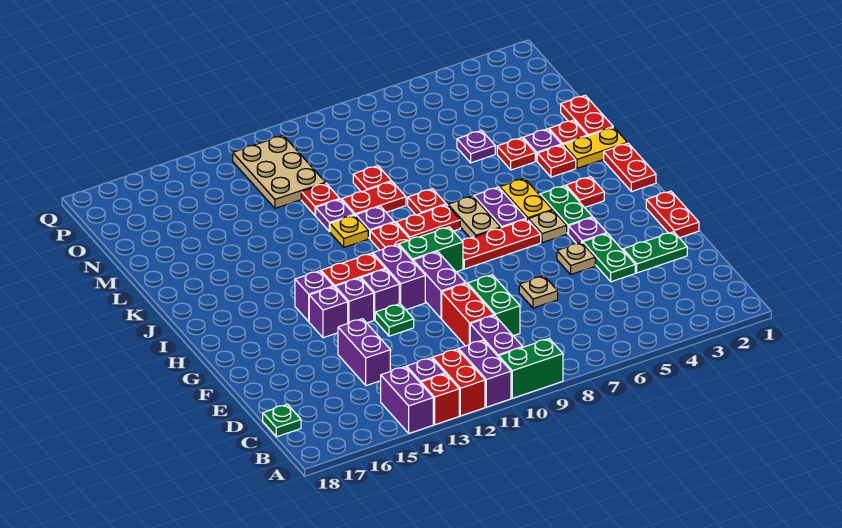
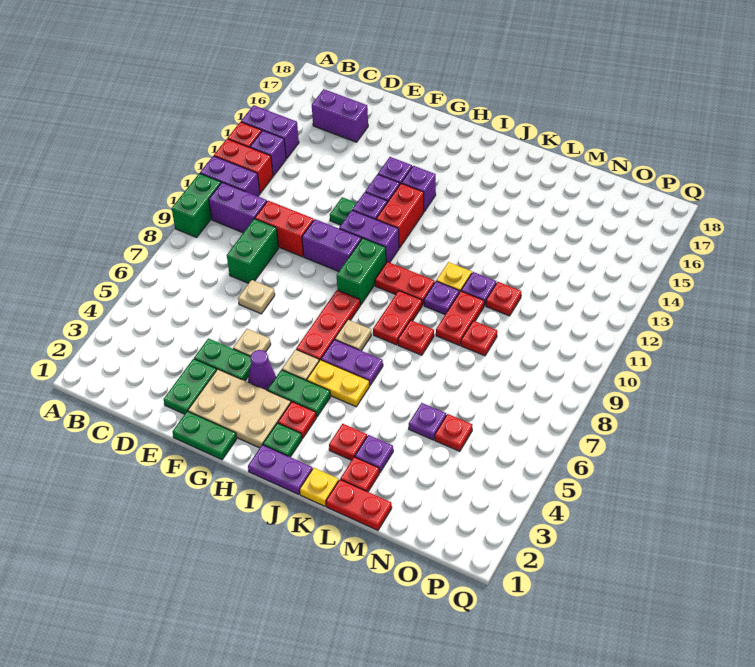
green plate C18 level 1 -> green plate I2 level 1
green brick D9:E9 level 1 -> green brick D8:D9 level 1
purple brick D14:E14 level 1 -> purple brick C16:D16 level 1
red plate F1:G1 level 1 -> green plate F1:G1 level 1
purple plate G4 level 1 -> purple cone G4 level 1
red plate I1:J1 level 1 -> purple plate I1:J1 level 1
tan plate I7:J7 level 1 -> tan plate I7 level 1
yellow plate K1:K2 level 1 -> yellow plate K1 level 1
red plate L4 level 1 -> red plate N5 level 1
tan plate N11:P12 level 1 -> tan plate F2:H3 level 1

